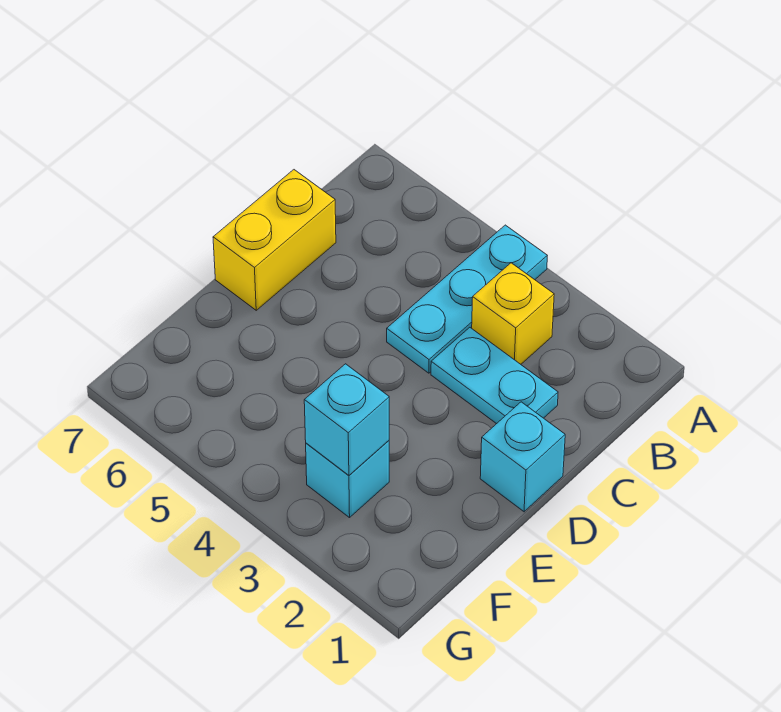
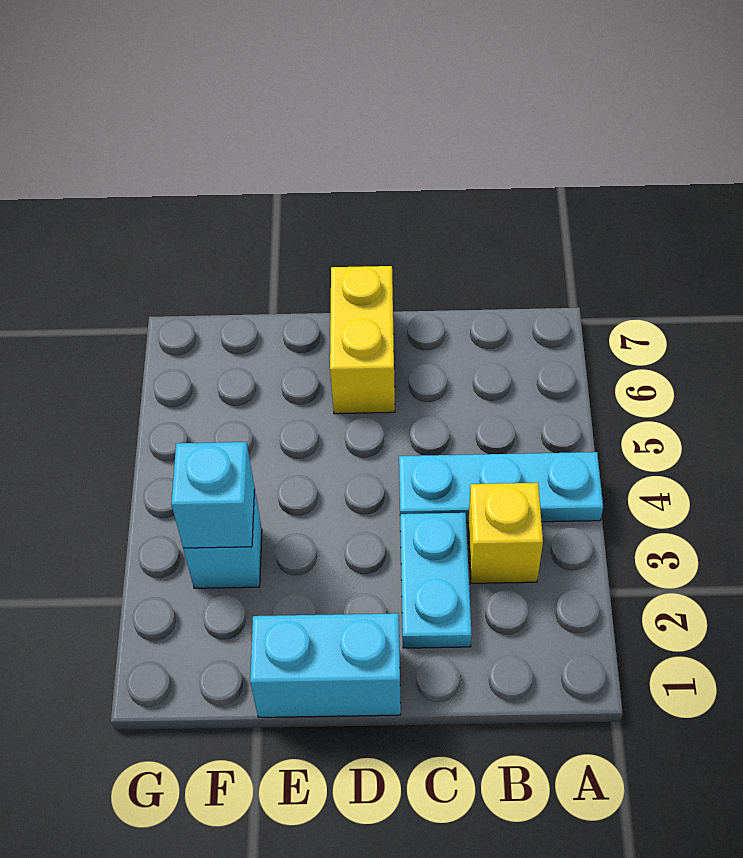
yellow brick C7:D7 level 1 -> yellow brick D6:D7 level 1
cyan brick D1 level 1 -> cyan brick D1:E1 level 1

